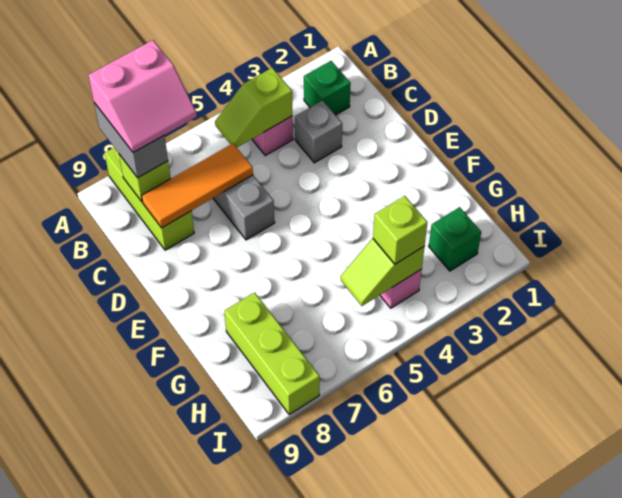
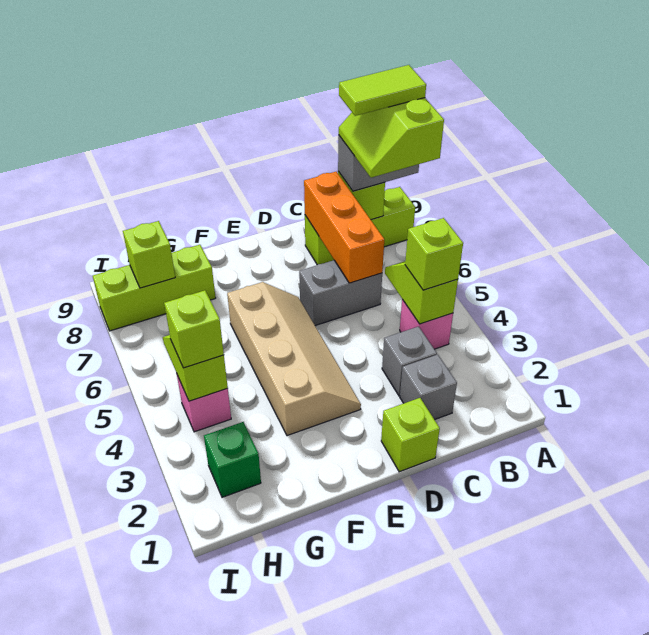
pink slope A7:B8 level 4 top A -> lime slope A7:B8 level 4 top A
none -> lime tile A8:B8 level 5
green brick B2 level 1 -> none
none -> lime brick B4 level 3
none -> grey brick C2 level 1
orange tile C6:C8 level 2 -> orange brick C6:C8 level 2
none -> lime brick D1 level 1
none -> tan slope E3:F6 level 1 top F
none -> lime brick H8 level 2

